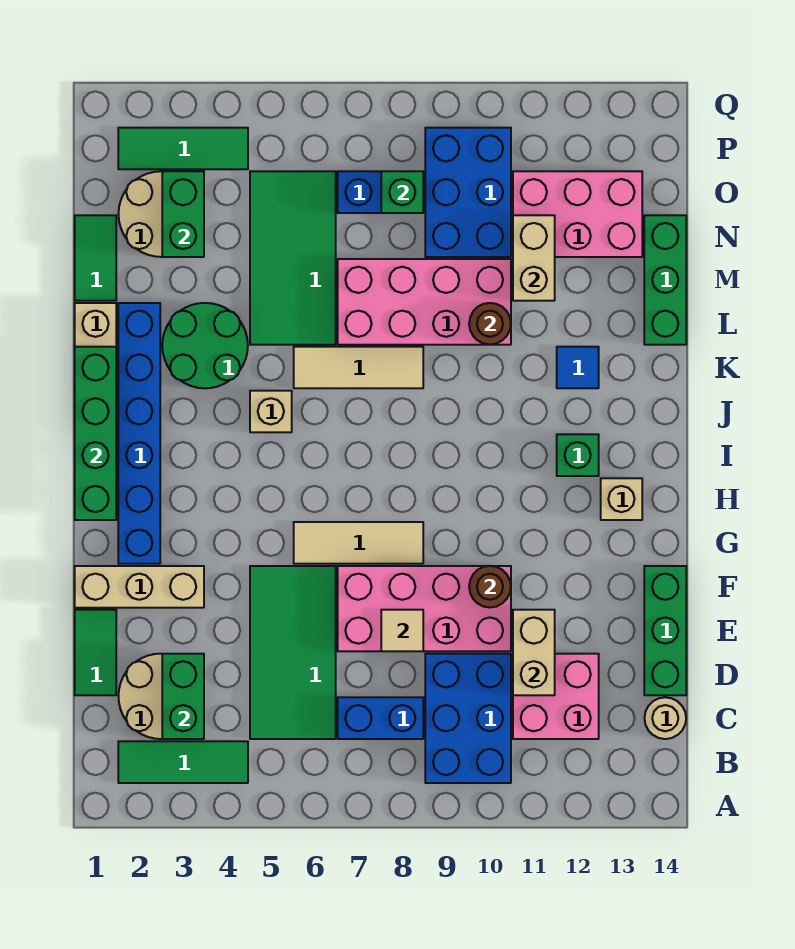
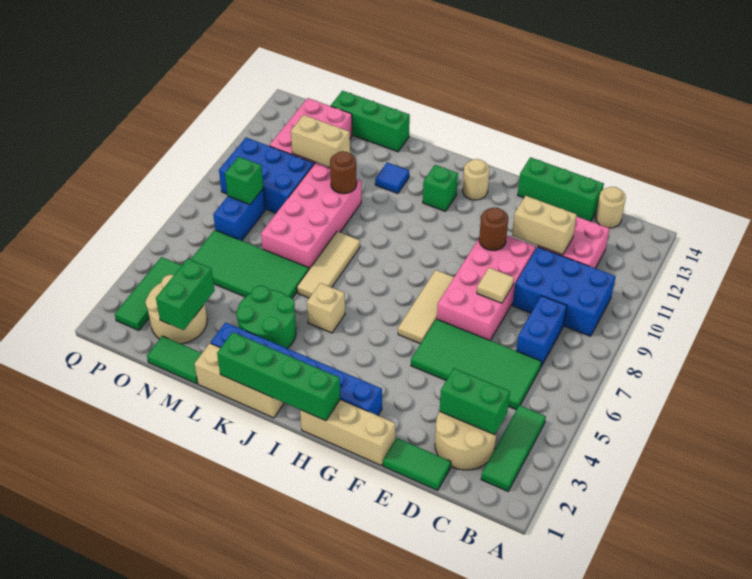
tan brick F1:F3 level 1 -> tan brick F1:H1 level 1
tan brick H13 level 1 -> tan round brick H13 level 1
green brick N3:O3 level 2 -> green brick N2:N3 level 2

